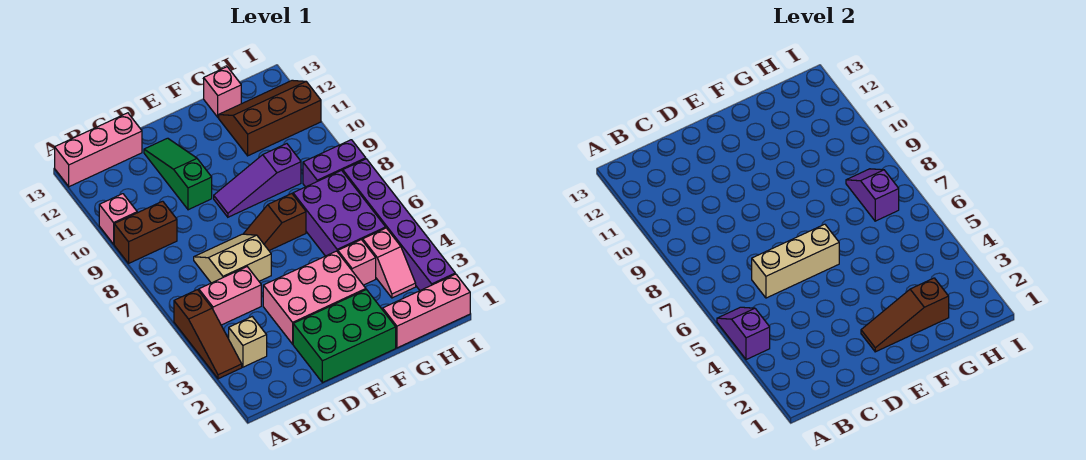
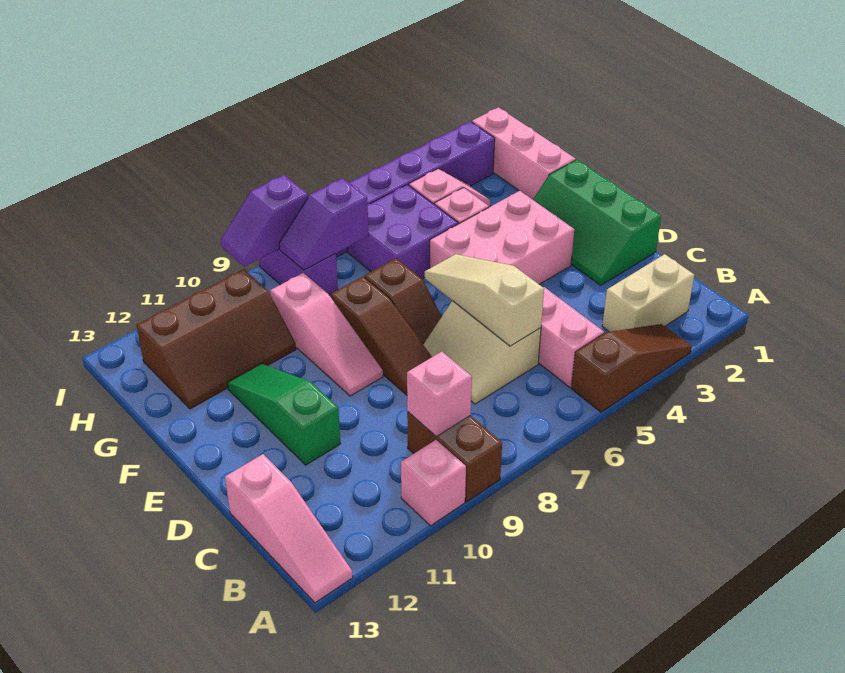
purple slope A4:A5 level 2 top 4 -> purple slope I8:I9 level 2 top 8
pink brick A13:C13 level 1 -> pink slope A13:C13 level 1 top C
tan brick B3 level 1 -> tan brick B2:B3 level 1
tan brick C6:E6 level 2 -> tan slope C6:E6 level 2 top C
green brick D1:F2 level 1 -> green slope D1:F2 level 1 top 1
pink brick D3:F4 level 1 -> pink brick E3:F5 level 1
green slope D10:D12 level 1 top 10 -> green slope D11:F11 level 1 top D
brown slope E2:G2 level 2 top G -> brown slope D8:F8 level 1 top F
purple slope E9:G9 level 1 top G -> pink slope E9:G9 level 1 top G
purple brick G5:H7 level 1 -> purple brick G5:H6 level 1
brown slope G11:I12 level 1 top 11 -> brown slope G10:H12 level 1 top H
pink brick G13 level 1 -> pink brick B9 level 2

